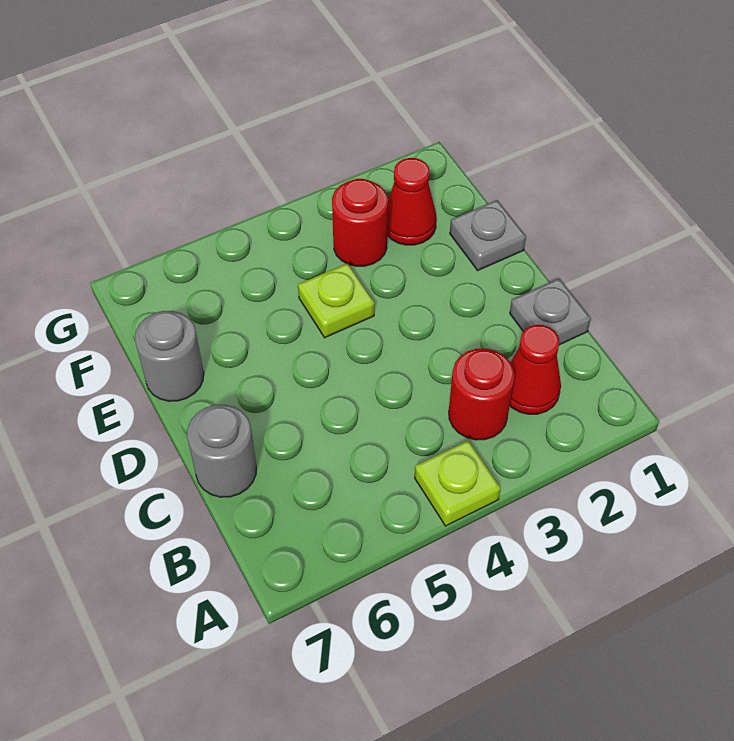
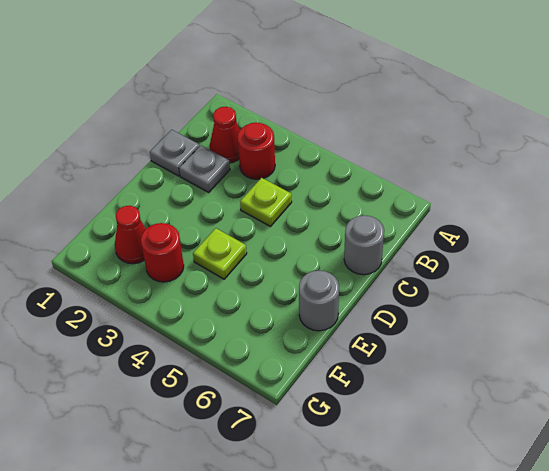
lime plate A4 level 1 -> lime plate C4 level 1
grey plate E1 level 1 -> grey plate C2 level 1

